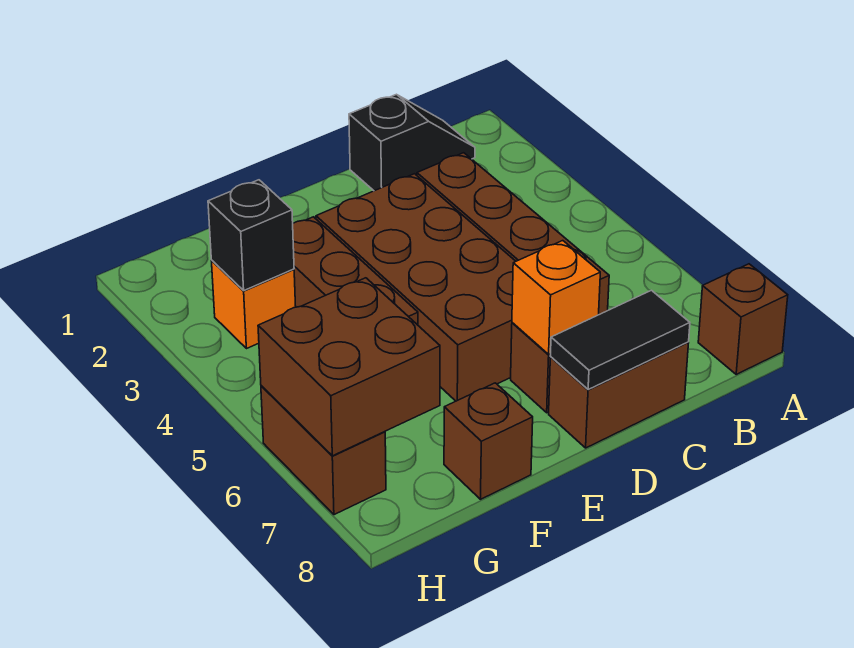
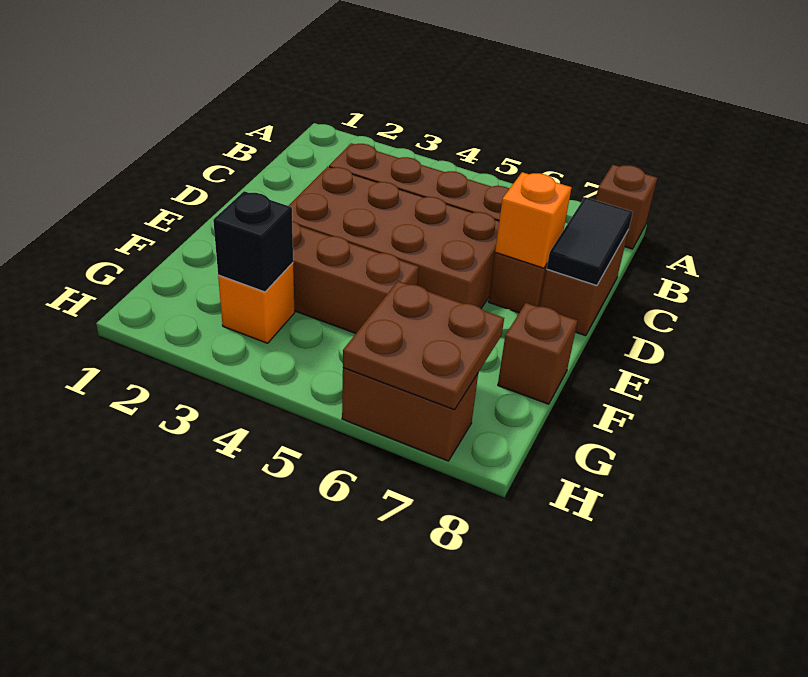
black slope B1:C1 level 1 top C -> none
brown brick G6:H7 level 2 -> brown plate G6:H7 level 2

